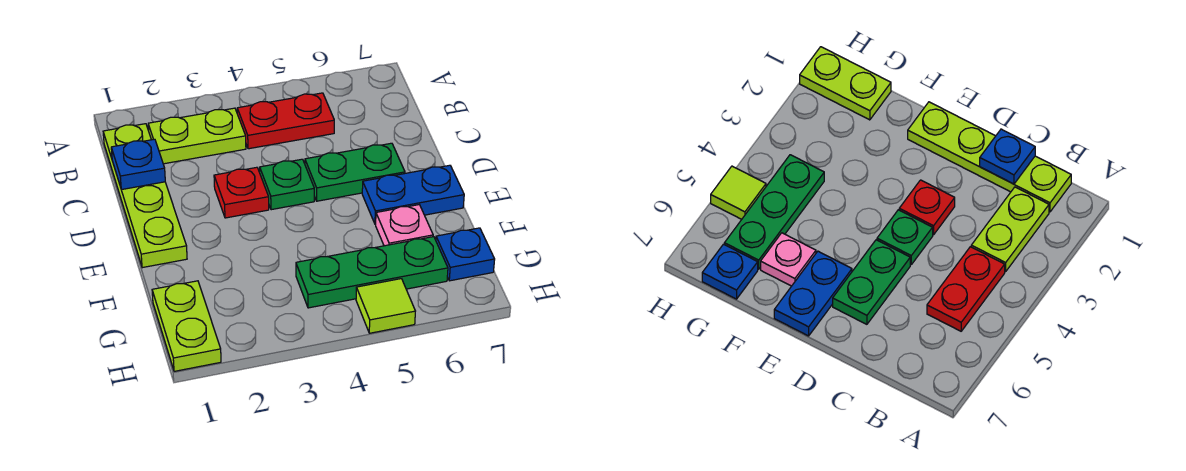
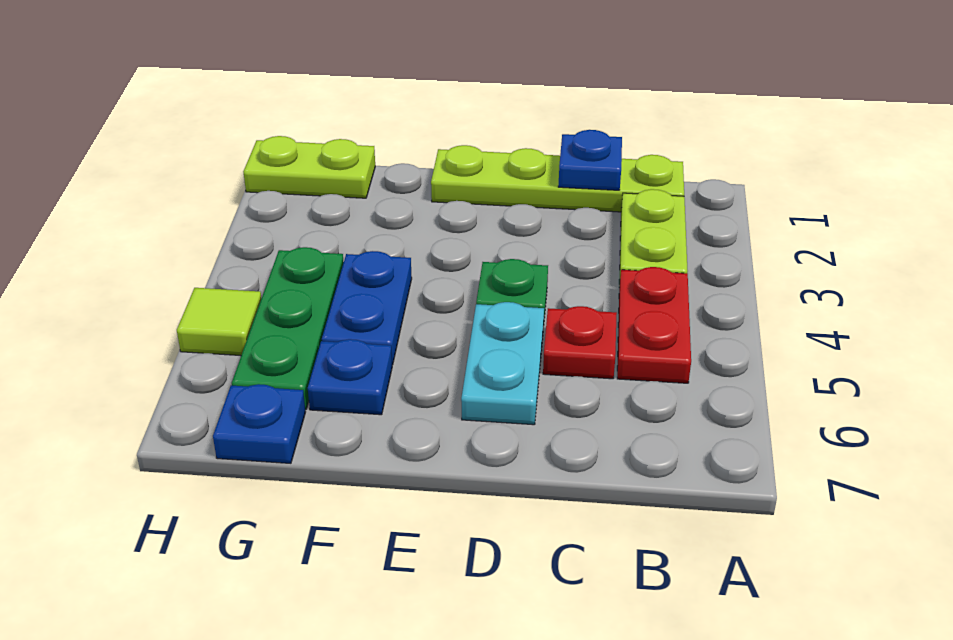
red plate D3 level 1 -> red plate C5 level 1
green plate D5:D6 level 1 -> cyan plate D5:D6 level 1
blue plate E6:E7 level 1 -> blue plate F4:F5 level 1
pink plate F6 level 1 -> blue plate F6 level 1

